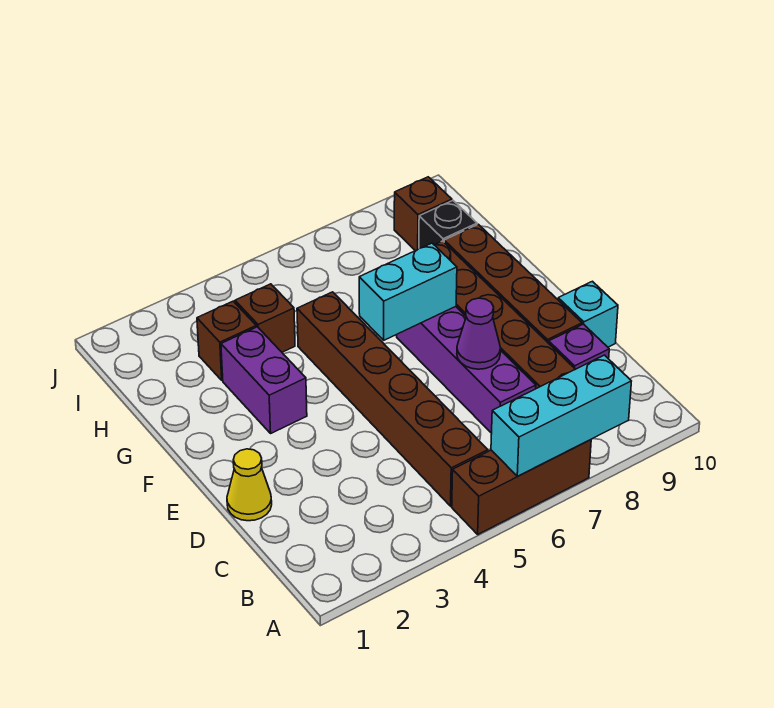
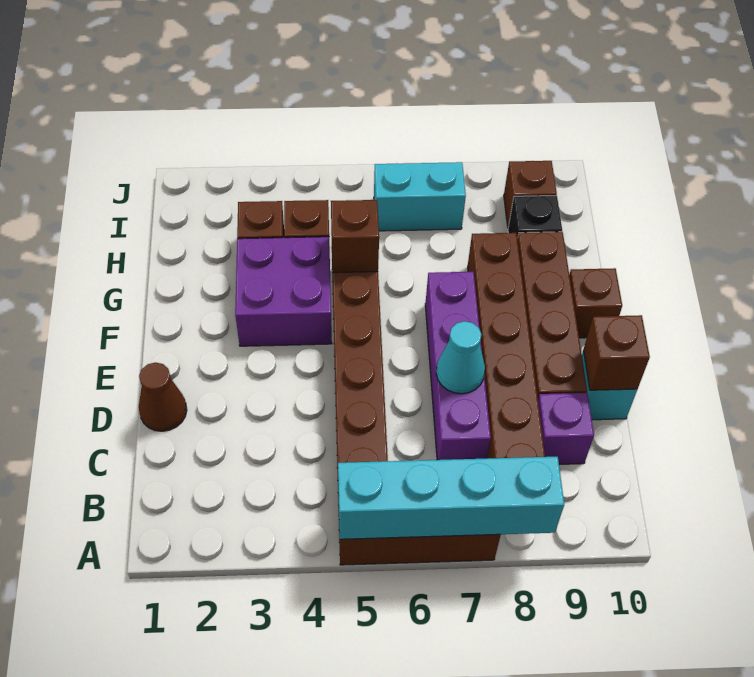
cyan brick A6:A8 level 2 -> cyan brick A5:A8 level 2
yellow cone D1 level 1 -> brown cone D1 level 1
purple cone D7 level 2 -> cyan cone D7 level 2
none -> brown brick D10 level 2
purple brick F3:G3 level 1 -> purple brick F3:G4 level 1
cyan brick F6:F7 level 2 -> cyan brick I6:I7 level 1
none -> brown brick F10 level 1
none -> brown brick G5 level 2

